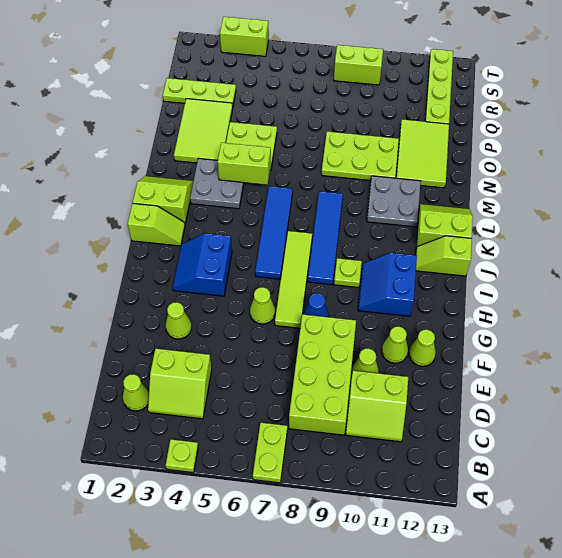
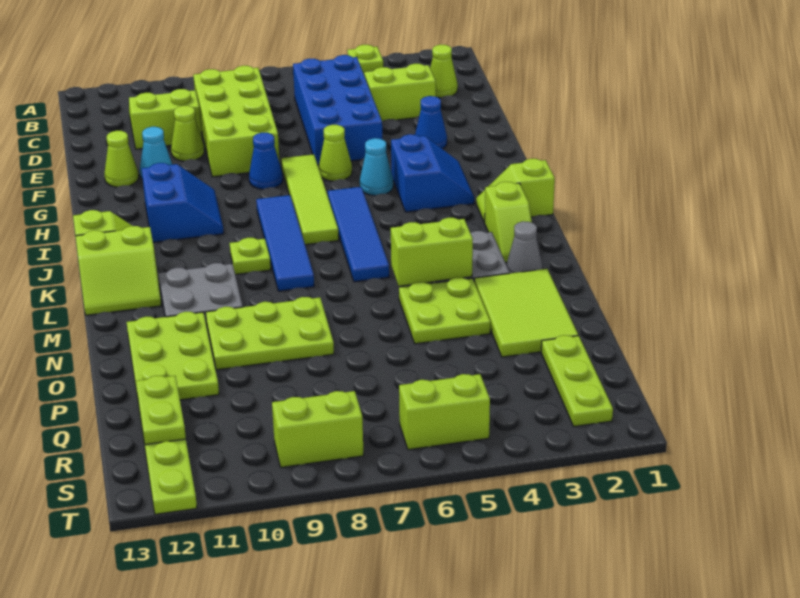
lime plate A7:B7 level 1 -> lime plate Q12:R12 level 2
none -> blue brick C5:F6 level 1
lime cone F3 level 1 -> blue cone F3 level 1
lime cone F11 level 1 -> cyan cone F11 level 1
none -> cyan cone H5 level 1
lime plate I9 level 1 -> lime plate K9 level 1
lime slope K1:L2 level 1 top K -> lime slope K2:L2 level 1 top K
none -> grey cone M2 level 1
lime tile N11:P12 level 1 -> lime plate N11:P12 level 1
lime plate Q1:Q3 level 1 -> lime plate Q2:S2 level 1
lime brick T3:T4 level 1 -> lime brick S5:S6 level 1

